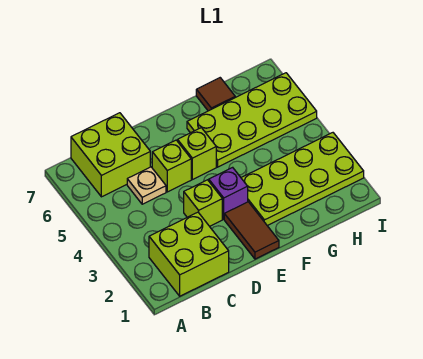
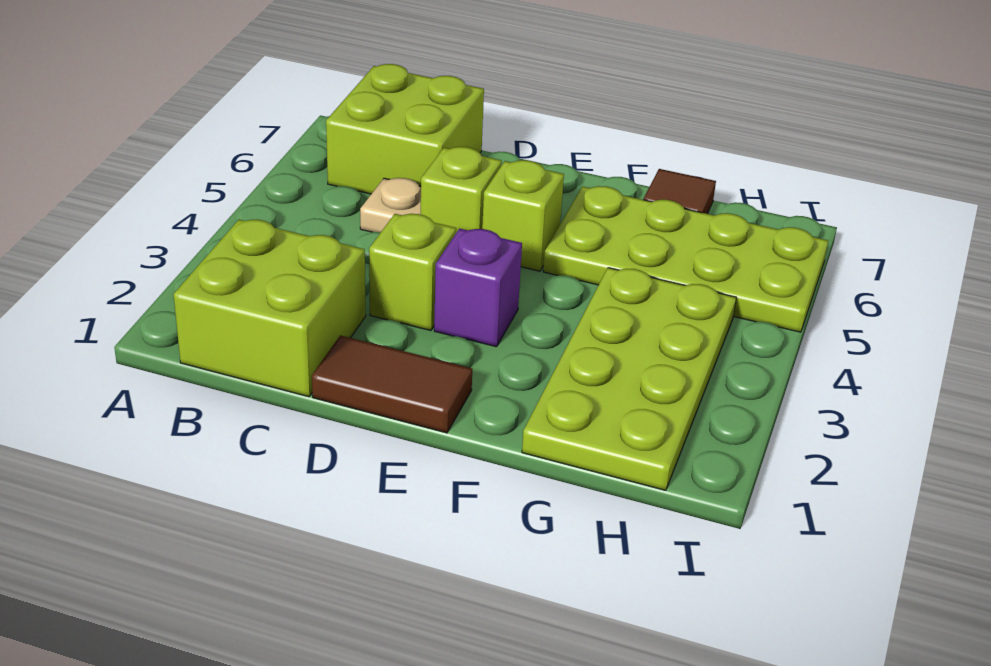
brown tile E1:E2 level 1 -> brown tile D1:E1 level 1
lime plate F2:I3 level 1 -> lime plate G1:H4 level 1

